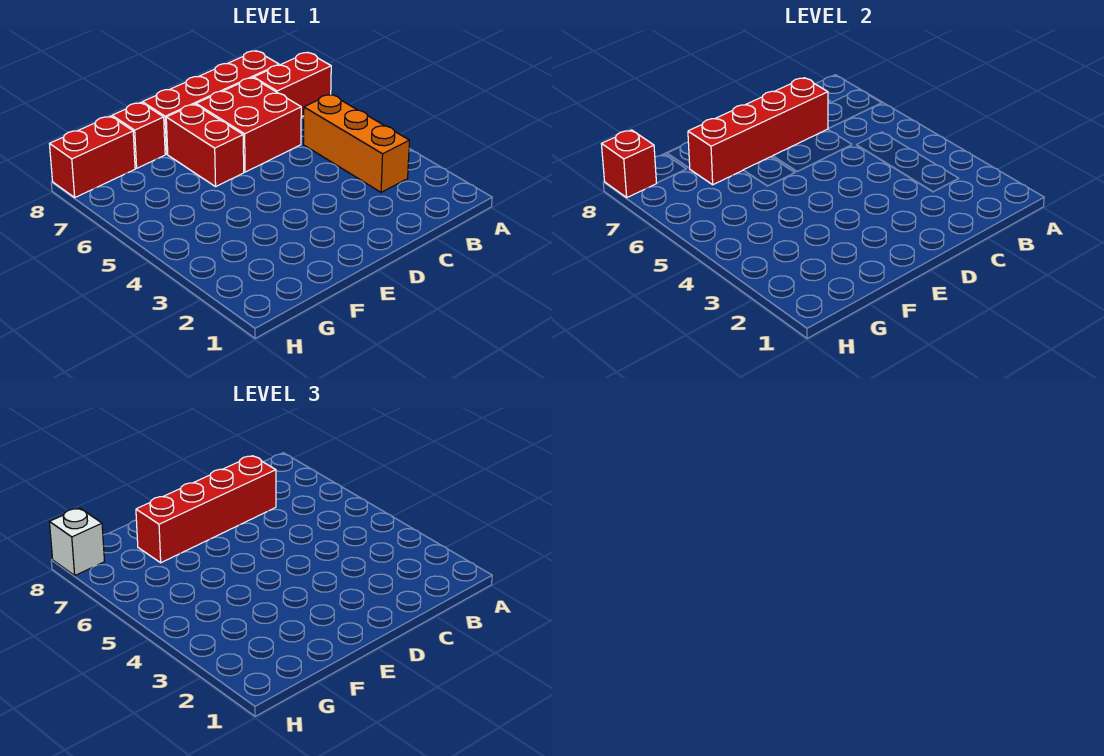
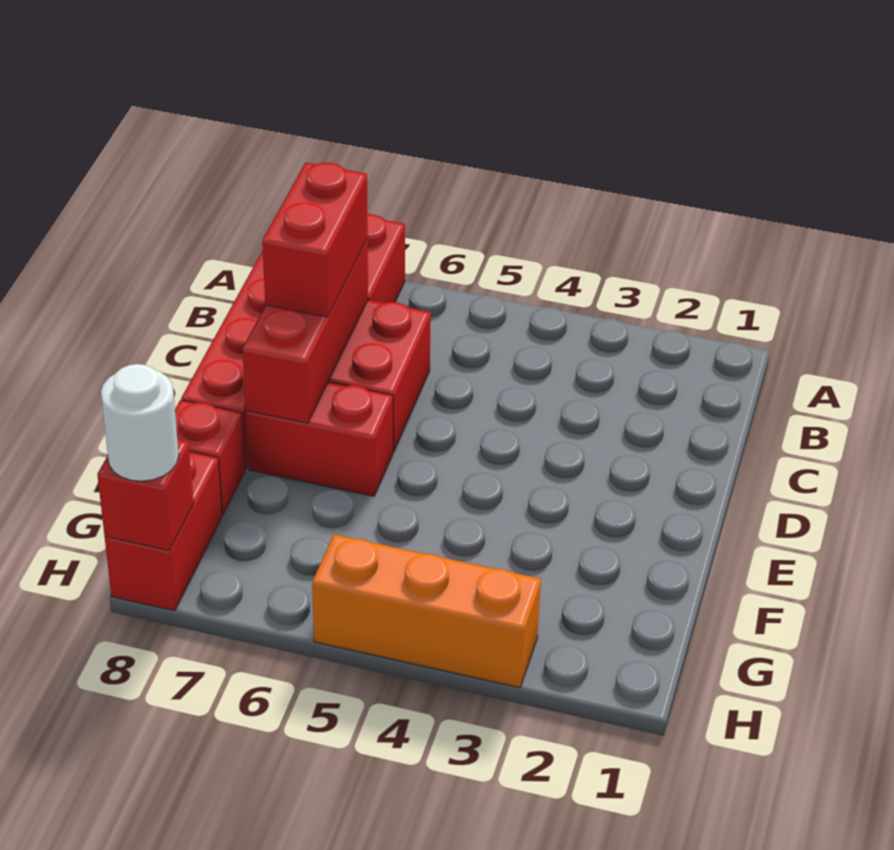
orange brick B3:B5 level 1 -> orange brick H3:H5 level 1
red brick C7:F7 level 2 -> red brick C7:E7 level 2
red brick C7:F7 level 3 -> red brick C7:D7 level 3
white brick H8 level 3 -> white round brick H8 level 3

